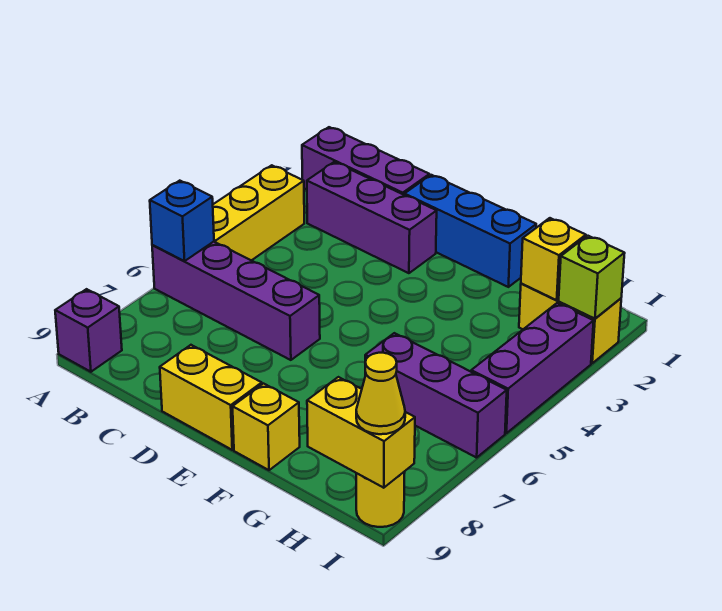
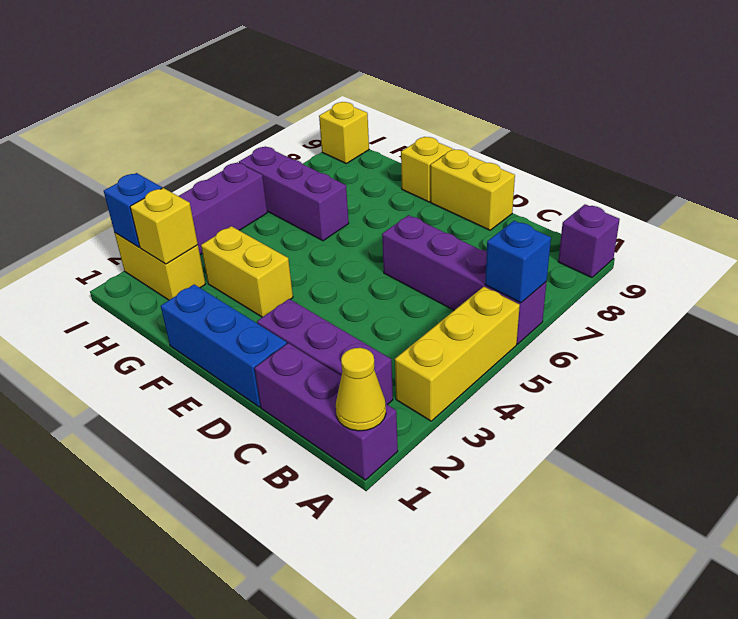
yellow brick H9:I9 level 2 -> yellow brick F3:G3 level 1
lime brick I2 level 2 -> blue brick I2 level 2
yellow round brick I9 level 1 -> yellow brick I9 level 1
yellow cone I9 level 3 -> yellow cone A1 level 2

